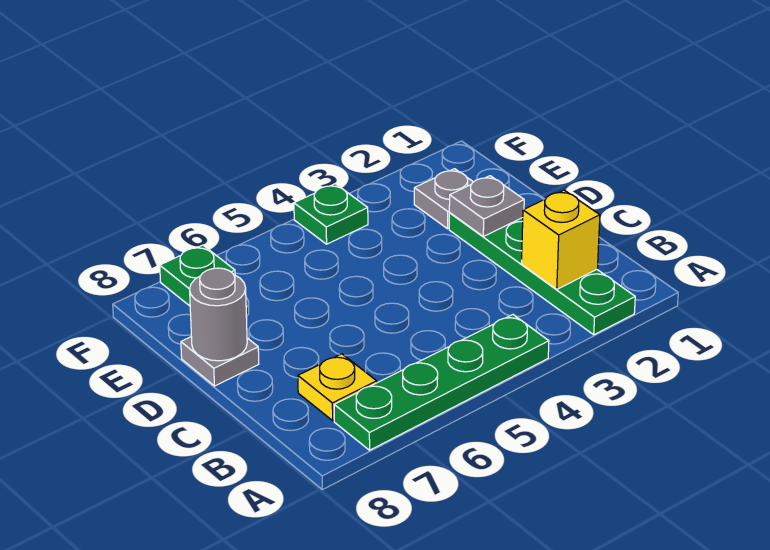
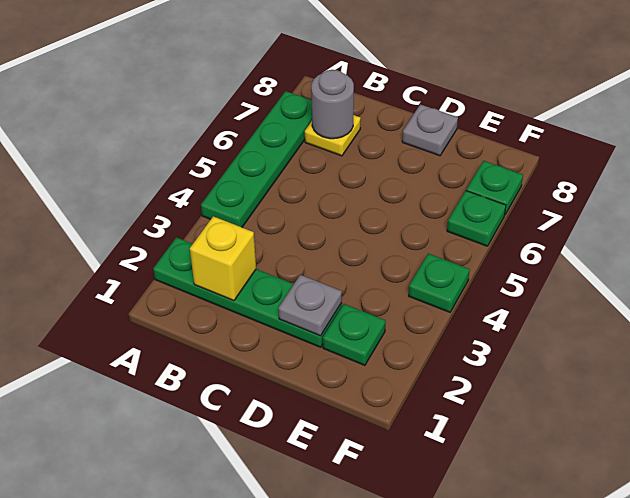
grey round brick D8 level 2 -> grey round brick B7 level 2
grey plate E2 level 1 -> green plate E2 level 1
none -> green plate F6 level 1

